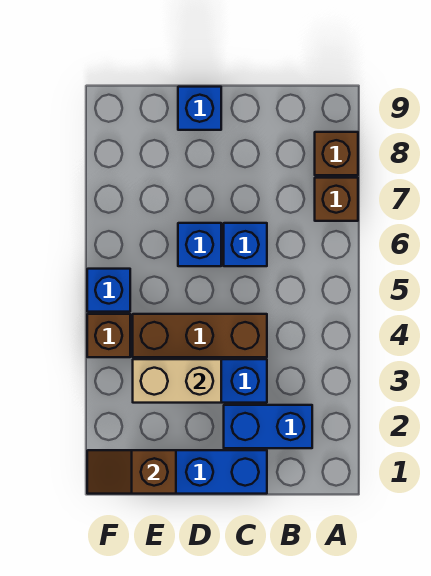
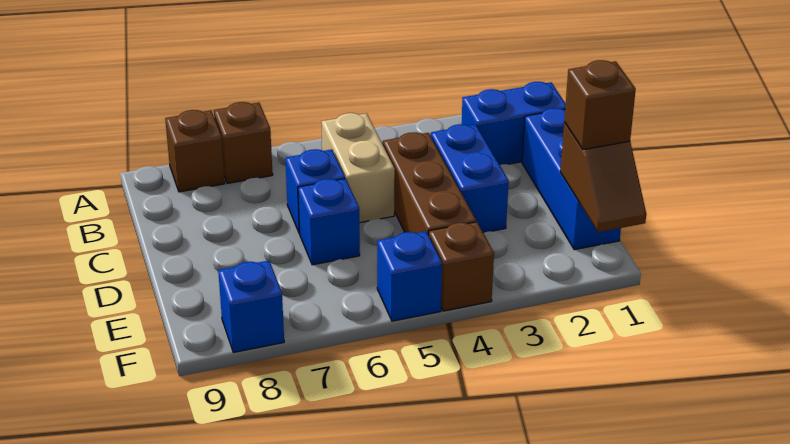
blue brick B2:C2 level 1 -> blue brick B1:B2 level 1
tan brick D3:E3 level 2 -> tan brick B5:C5 level 1
blue brick D9 level 1 -> blue brick F8 level 1
none -> brown brick E1 level 3

